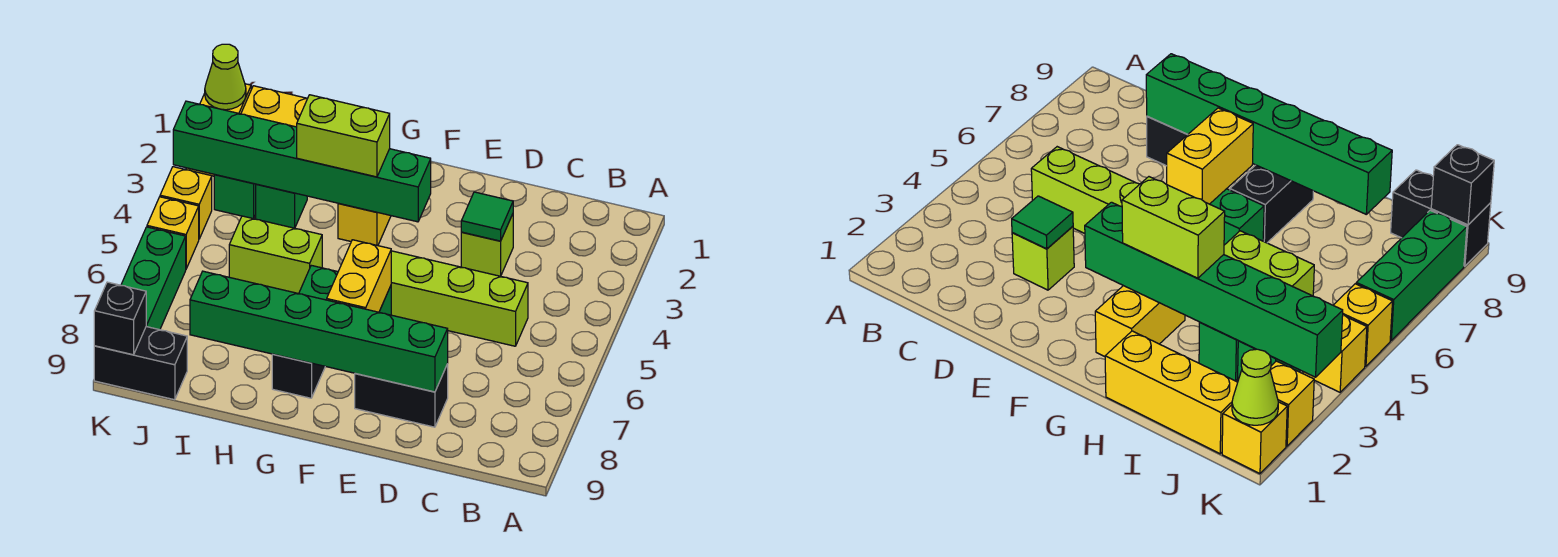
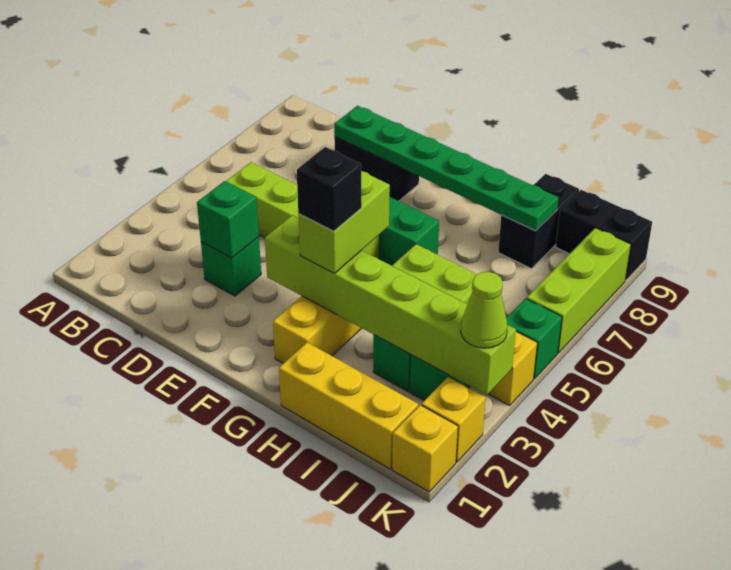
lime brick D3 level 1 -> green brick D3 level 1
green tile D3 level 2 -> green brick D3 level 2
green brick D8:I8 level 2 -> green plate D8:I8 level 2
green brick F3:K3 level 2 -> lime brick F3:K3 level 2
yellow brick F6:F7 level 2 -> none
lime brick G3:H3 level 3 -> lime brick G3:G4 level 3
black brick G7:G8 level 1 -> black brick I8:I9 level 1
lime cone K1 level 2 -> lime cone K3 level 3
yellow brick K5 level 1 -> green brick K5 level 1
green brick K6:K8 level 1 -> lime brick K6:K8 level 1
black brick K9 level 2 -> black brick G3 level 4

